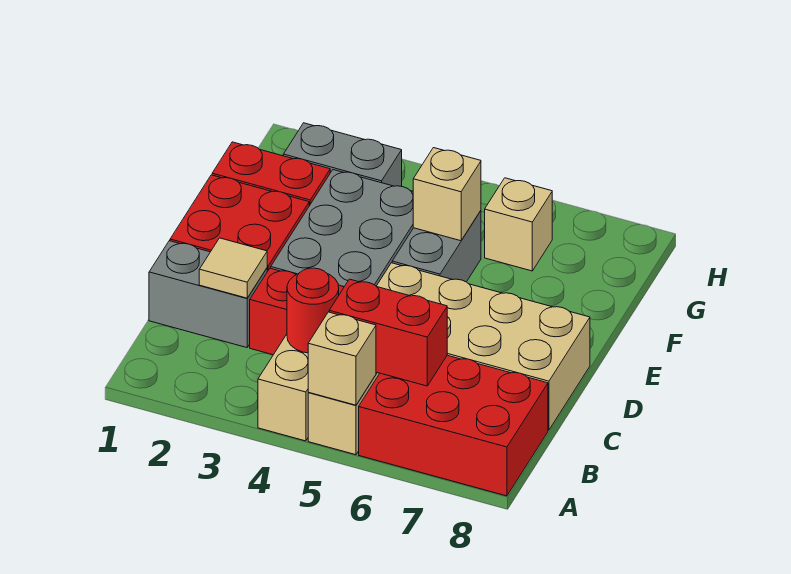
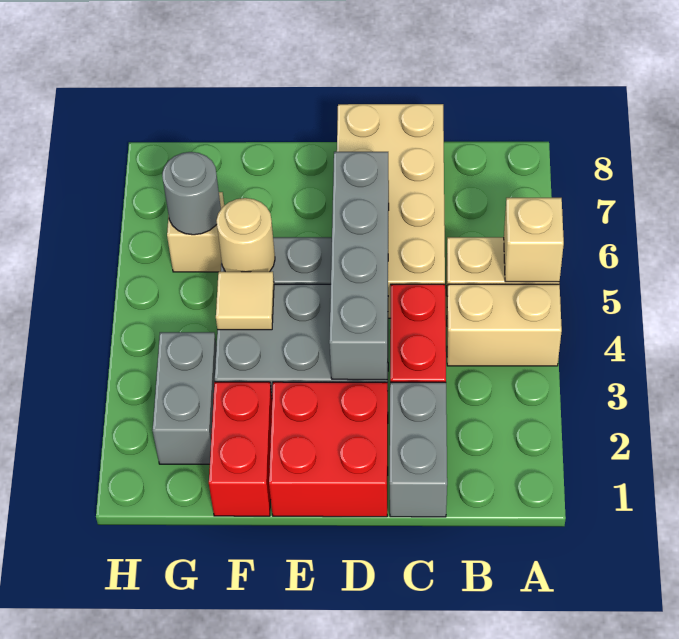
red brick A6:B8 level 1 -> none
red round brick B4 level 2 -> none
red brick B5:B6 level 2 -> none
tan tile C2 level 2 -> tan tile F4 level 2
none -> grey brick D3:D6 level 2
tan brick F5 level 2 -> tan round brick F5 level 2
none -> grey round brick G6 level 2

